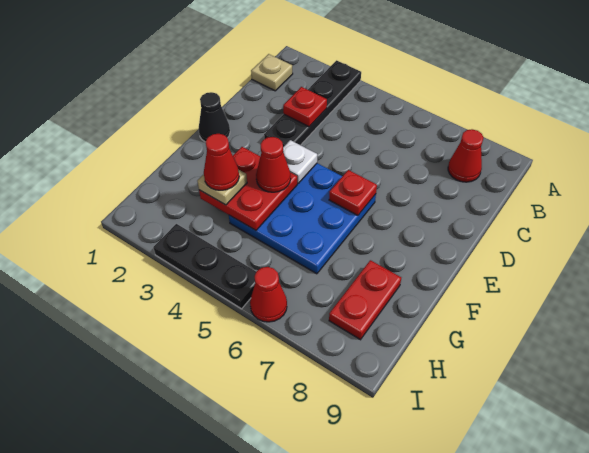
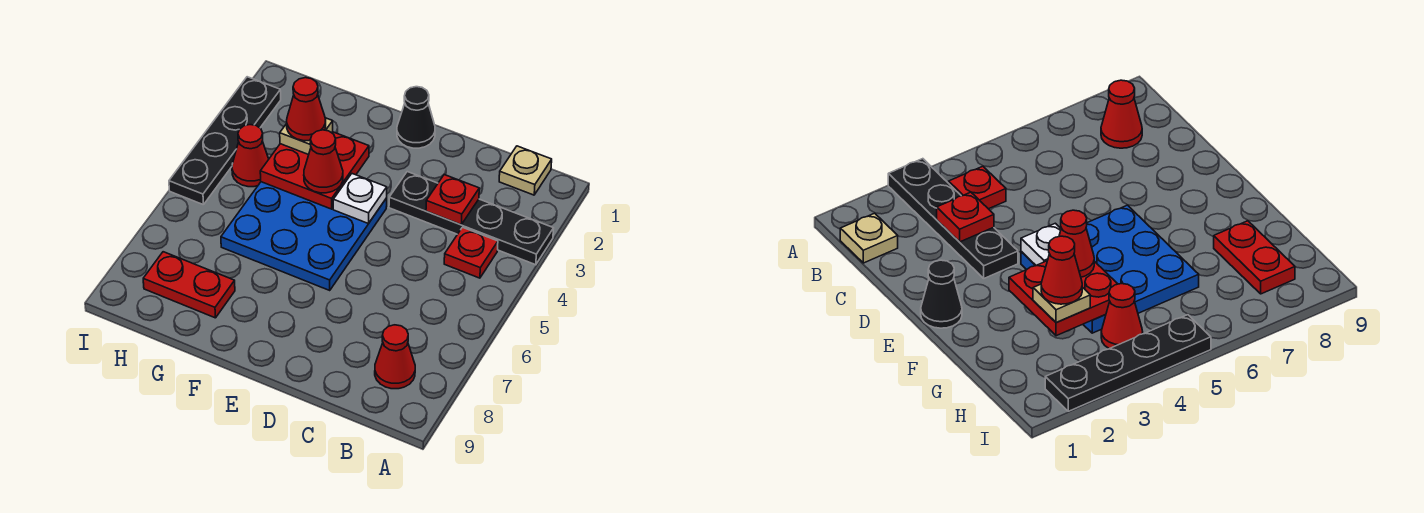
red plate E6 level 2 -> red plate B4 level 1
black plate I3:I5 level 1 -> black plate I2:I5 level 1
red cone I6 level 1 -> red cone H4 level 1

